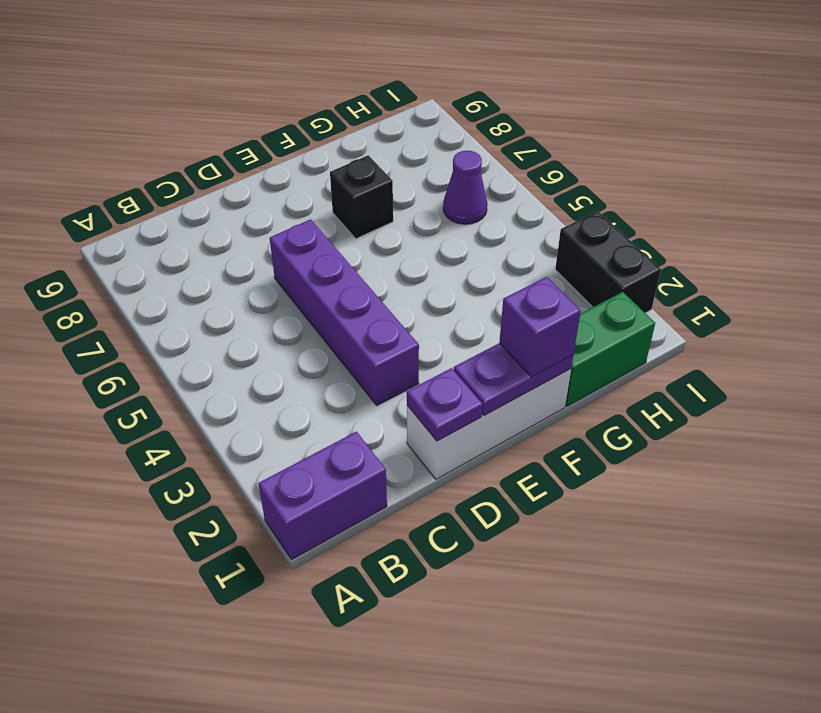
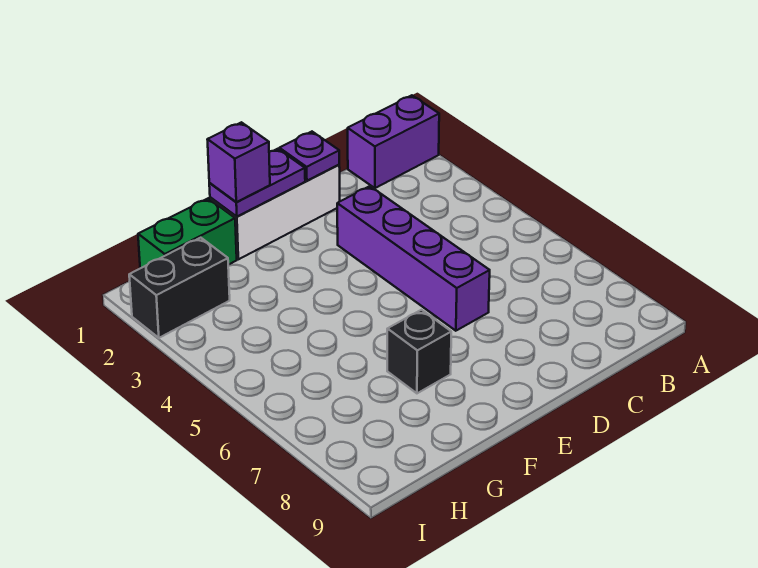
purple cone H6 level 1 -> none
black brick I2:I3 level 1 -> black brick H2:I2 level 1

